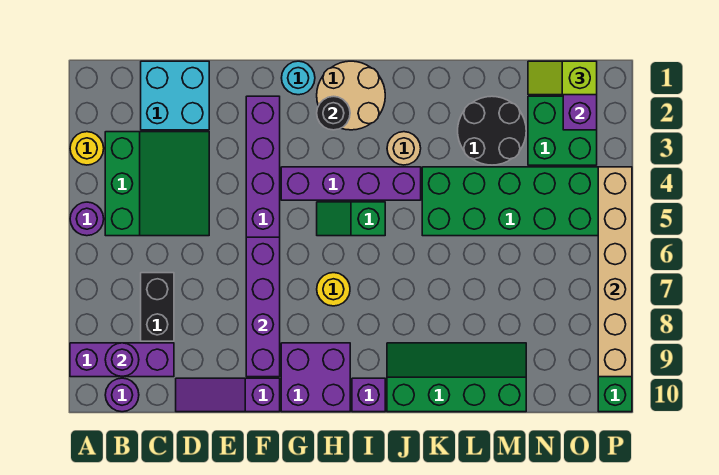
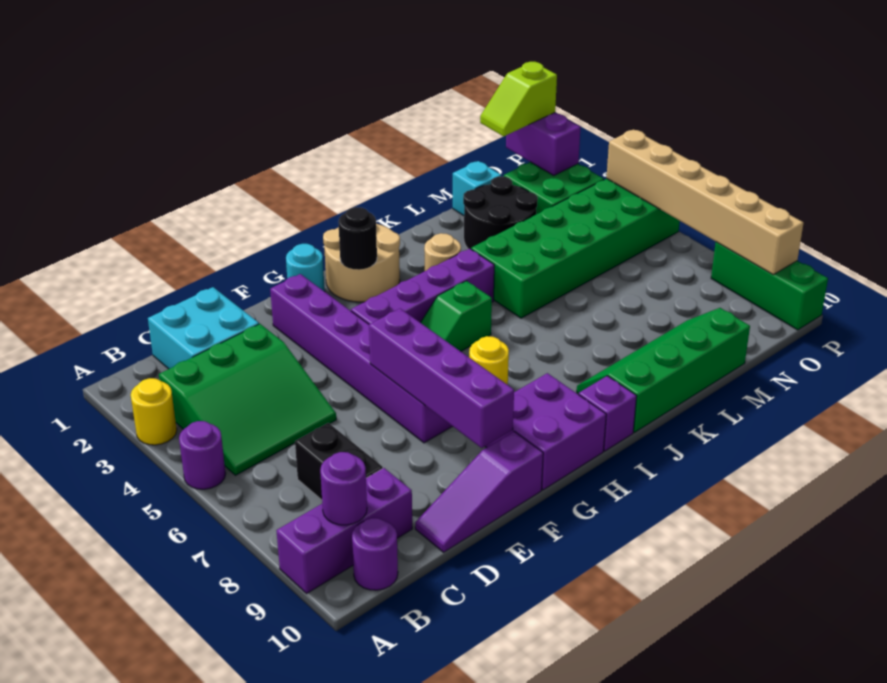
green slope B3:D5 level 1 top B -> green slope B3:D5 level 1 top 3
none -> cyan brick M1 level 1

